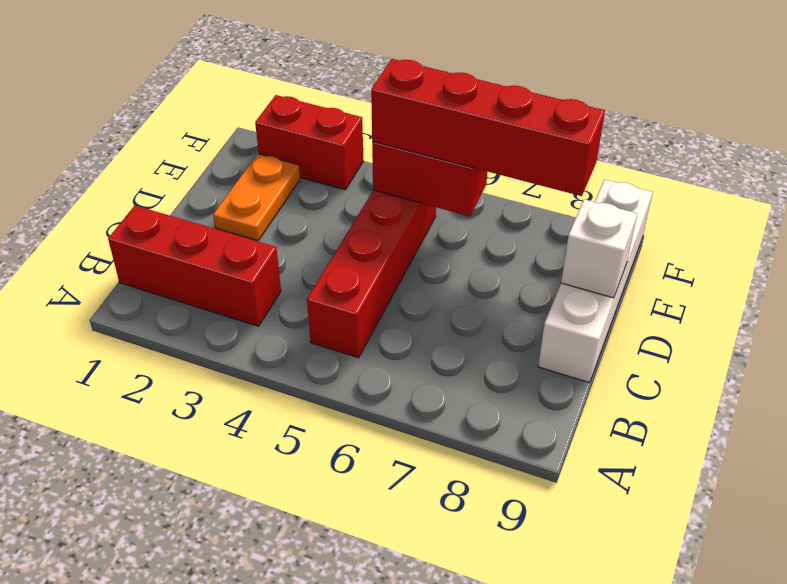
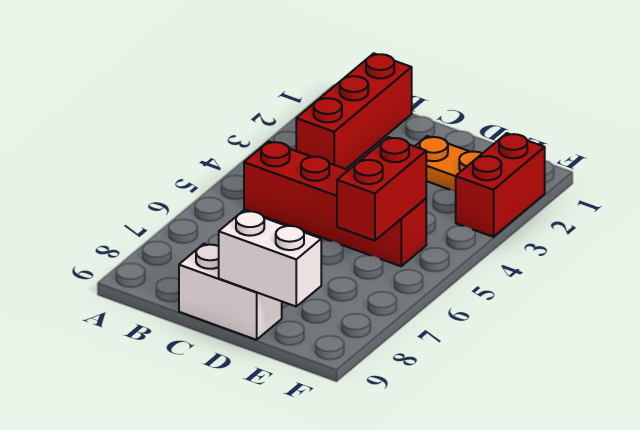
white brick C9:F9 level 1 -> white brick C9:D9 level 1
white brick D9 level 2 -> white brick D9:E9 level 2
red brick E5:E8 level 3 -> none

